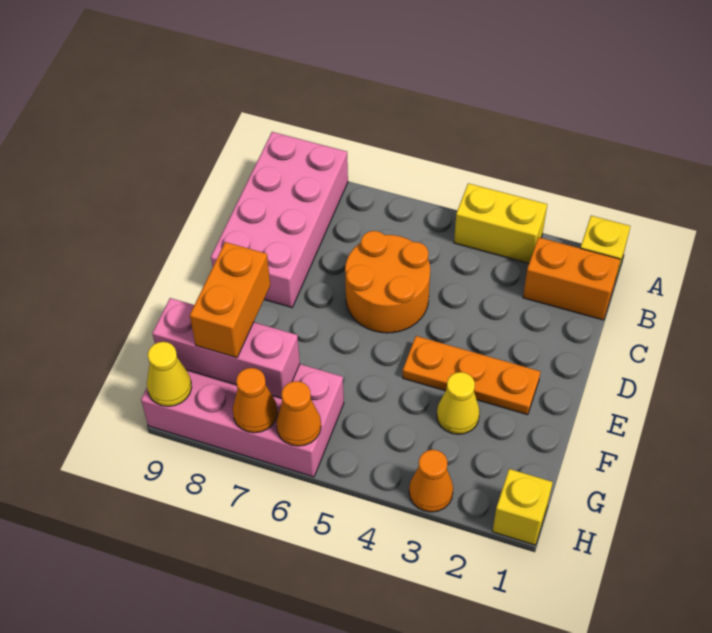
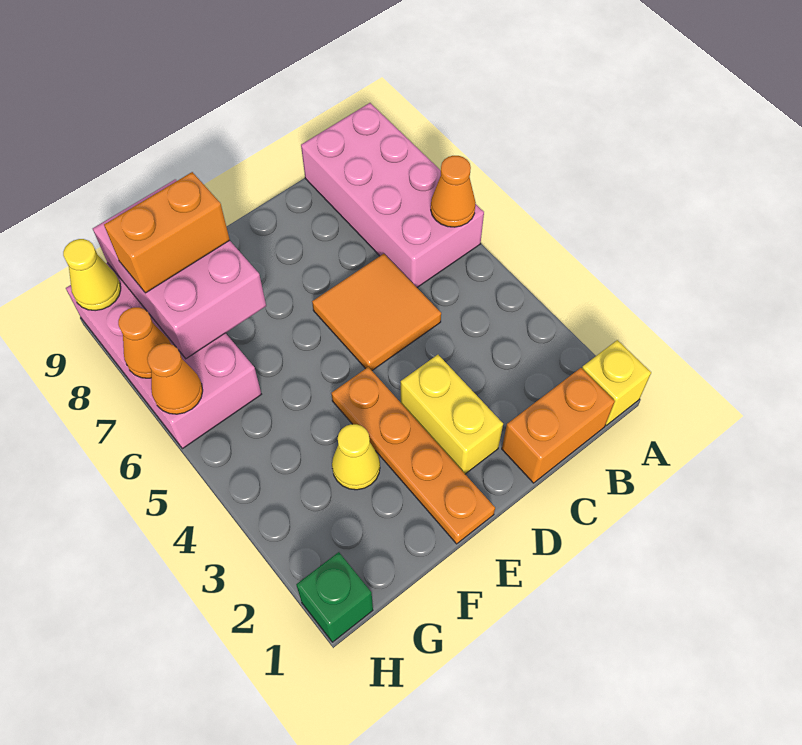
yellow brick A3:A4 level 1 -> yellow brick D2:D3 level 1
pink brick A8:D9 level 1 -> pink brick A6:B9 level 1
orange brick B1:B2 level 1 -> orange brick B1:C1 level 1
orange round brick C5:D6 level 1 -> orange tile C5:D6 level 1
orange plate E2:E4 level 1 -> orange plate E1:E4 level 1
pink brick G7:G9 level 2 -> pink brick F7:G9 level 2
yellow brick H1 level 1 -> green brick H1 level 1
orange cone H3 level 1 -> orange cone A6 level 2

